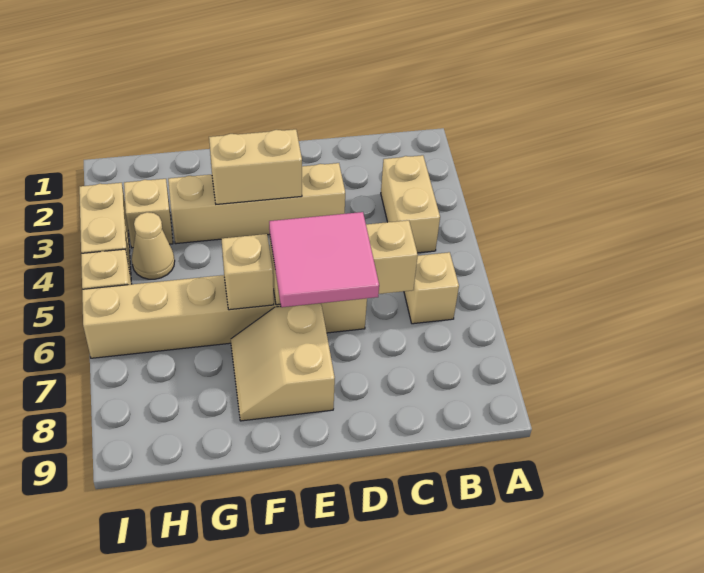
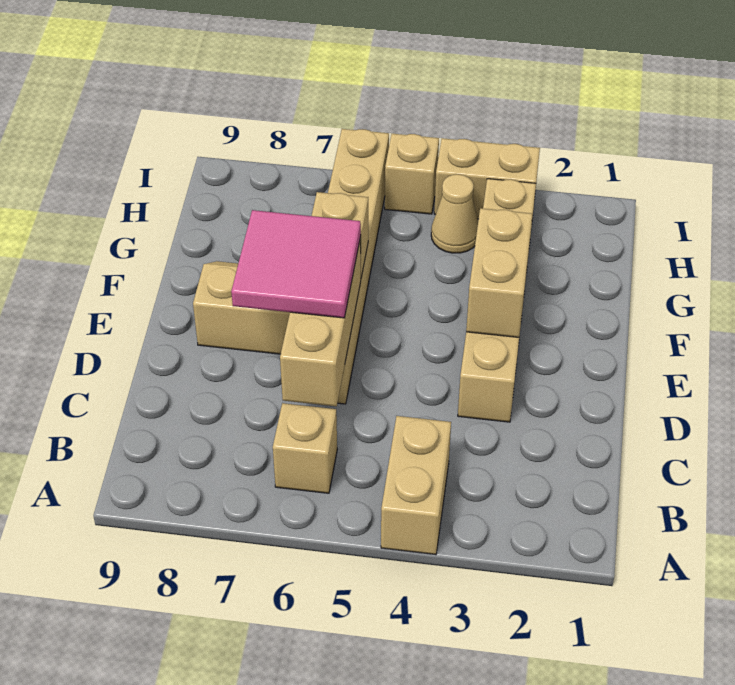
tan brick B3:B4 level 1 -> tan brick A4:B4 level 1

